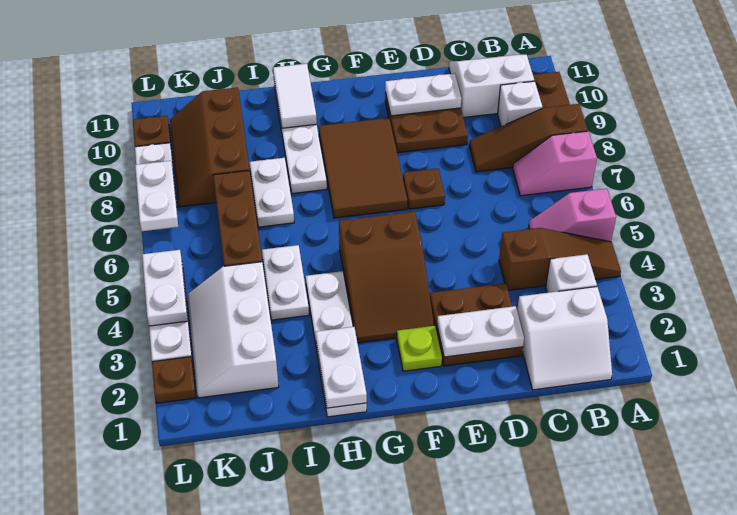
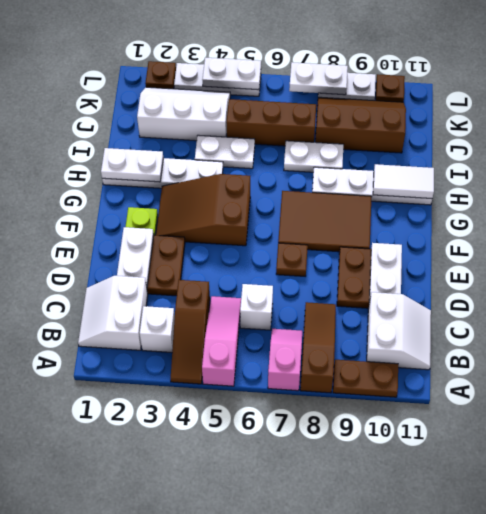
pink slope A5:B5 level 1 top A -> pink slope A5:C5 level 1 top A
white brick B9 level 1 -> white brick C6 level 1

